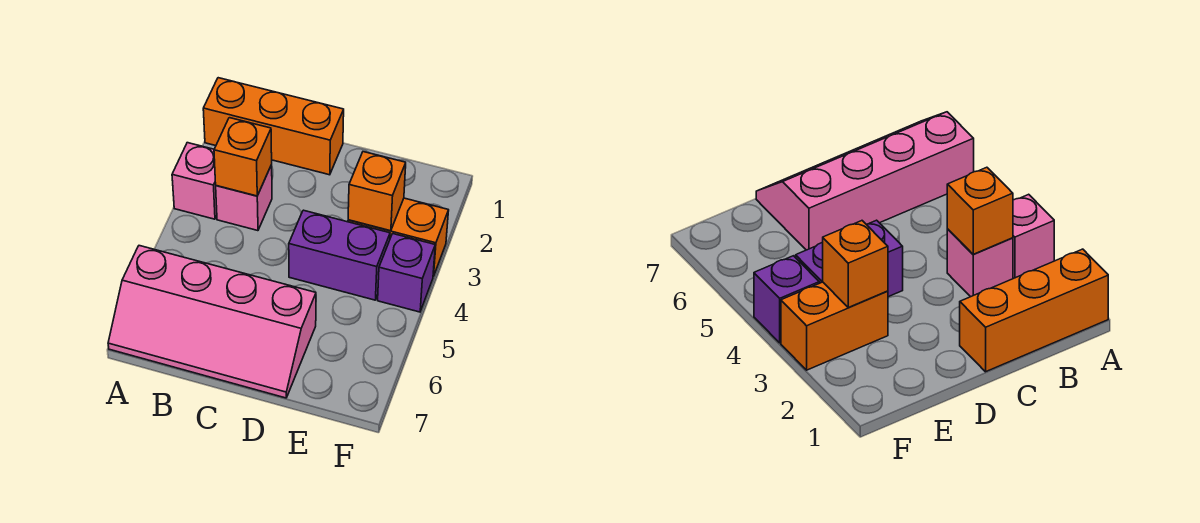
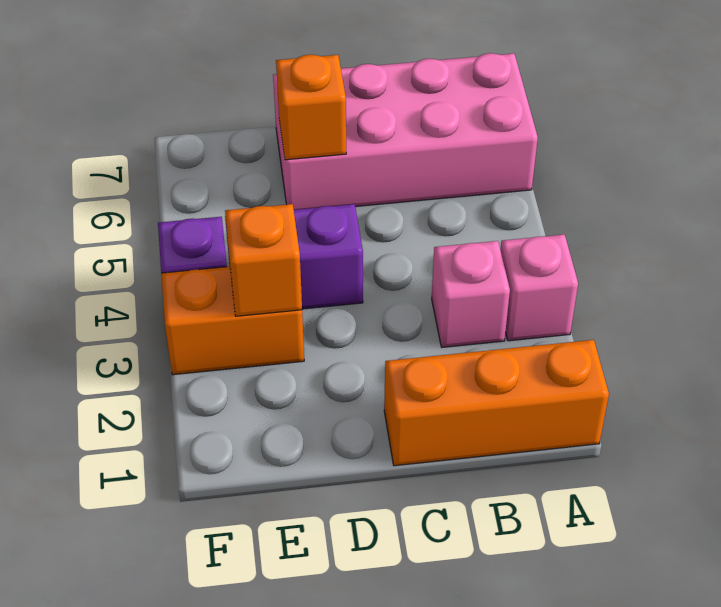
pink slope A6:D7 level 1 top 6 -> pink brick A6:D7 level 1
orange brick B3 level 2 -> orange brick D6 level 2

